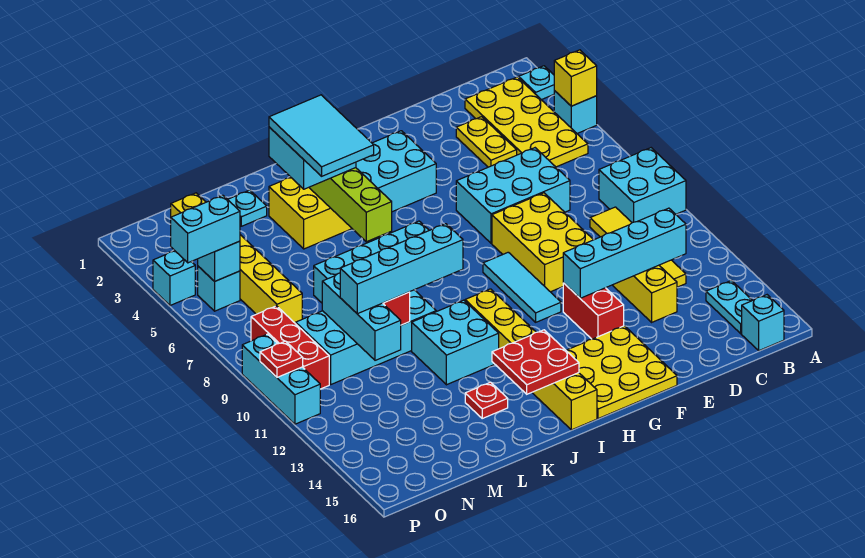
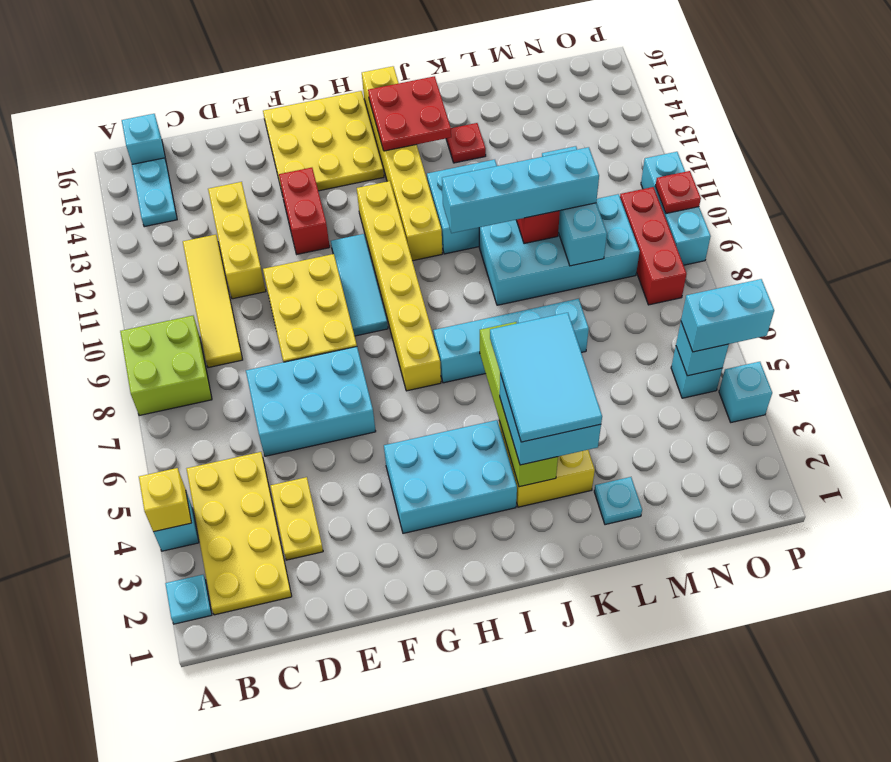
cyan brick A8:B9 level 1 -> lime brick A8:B9 level 1
cyan brick C12:F12 level 2 -> none
yellow brick N2:N7 level 1 -> yellow brick H7:H12 level 1

